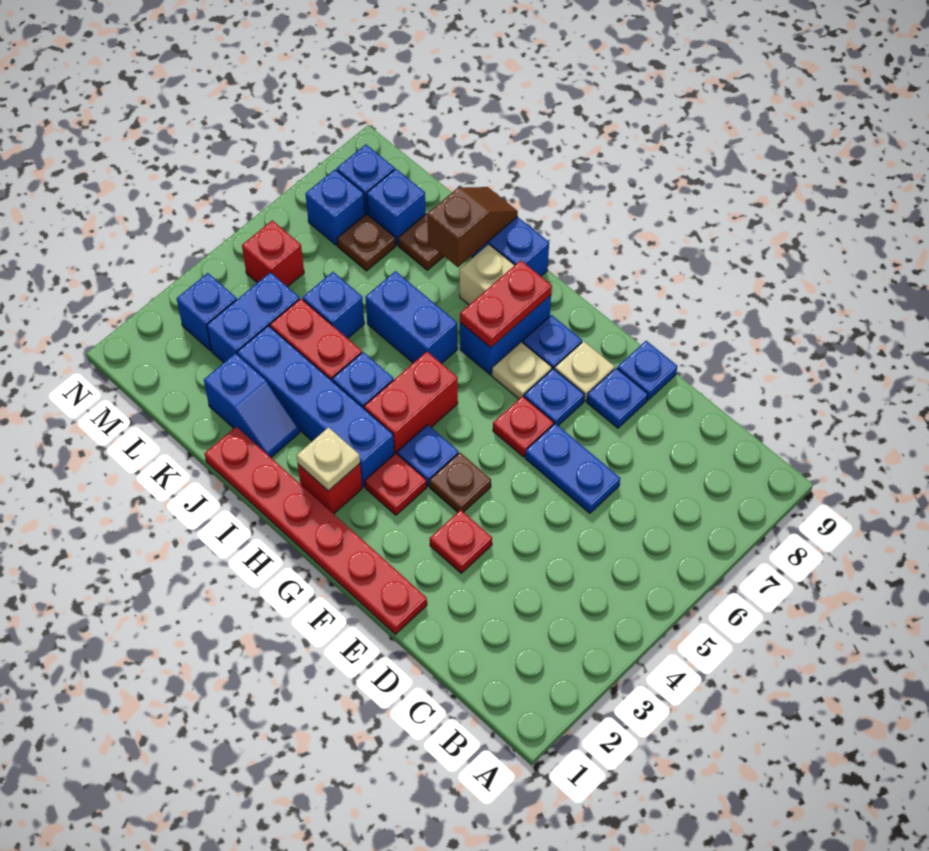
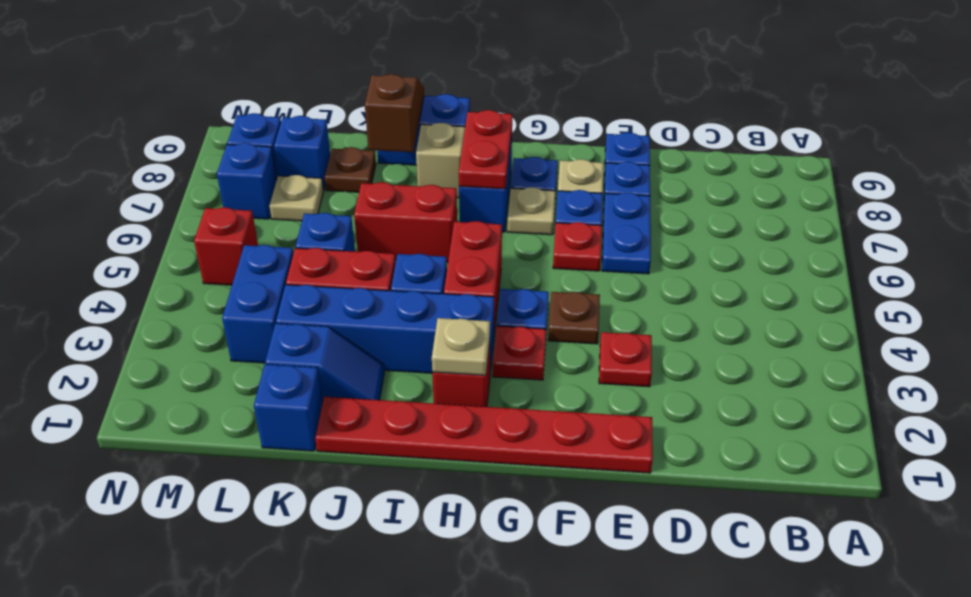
blue plate D6:E6 level 1 -> blue plate E6:E7 level 1
blue brick I6:J6 level 1 -> red brick I6:J6 level 1
brown plate L7 level 1 -> tan plate L7 level 1
blue brick M3 level 1 -> blue brick K1 level 1

